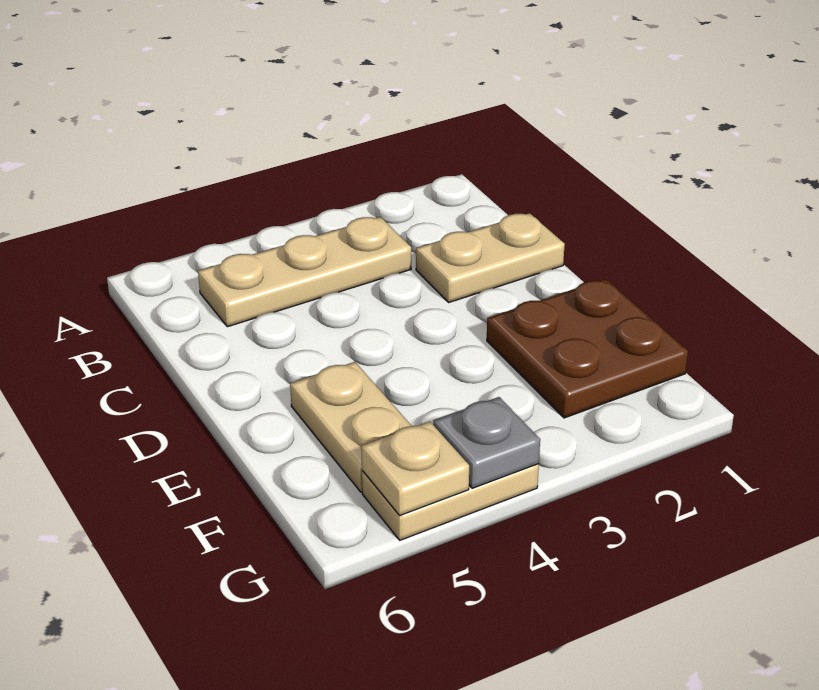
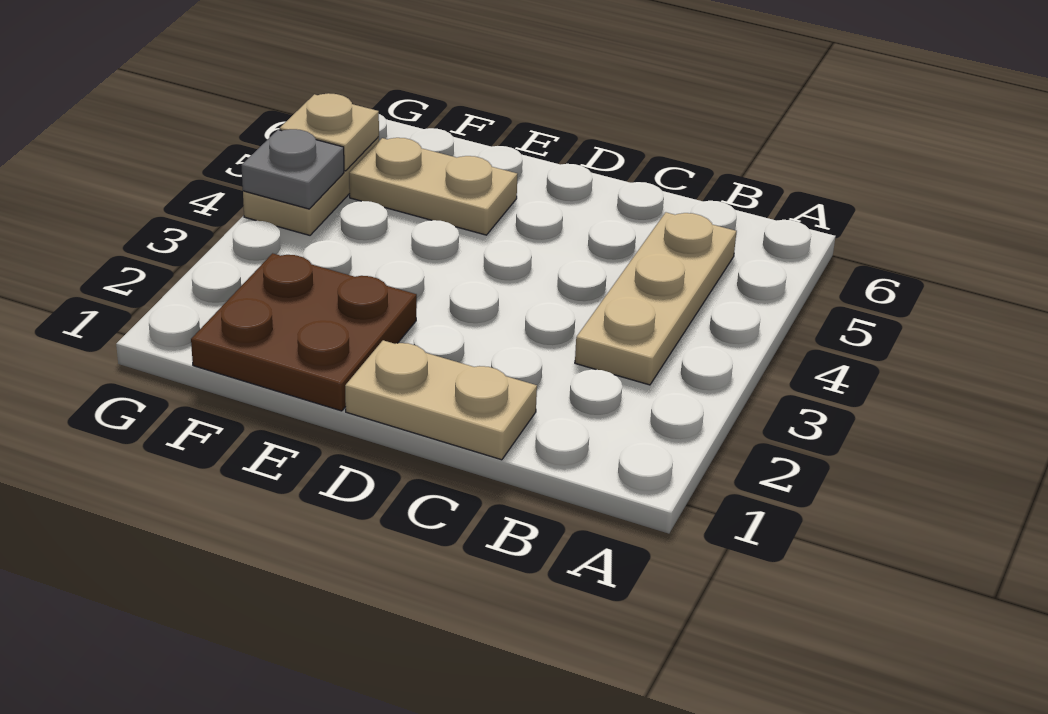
tan plate C1:C2 level 1 -> tan plate C1:D1 level 1

